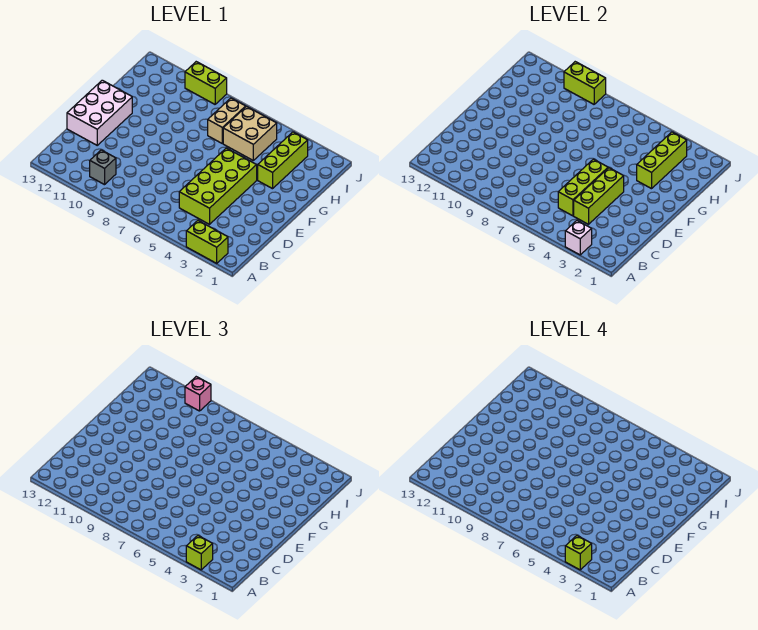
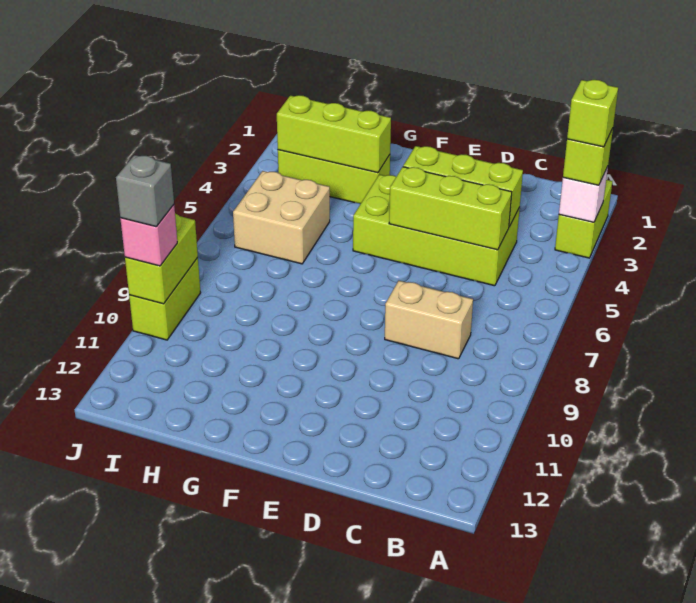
grey brick B10 level 1 -> grey brick J10 level 4
white brick D12:F13 level 1 -> none
tan brick H7:I7 level 1 -> tan brick C8:D8 level 1

